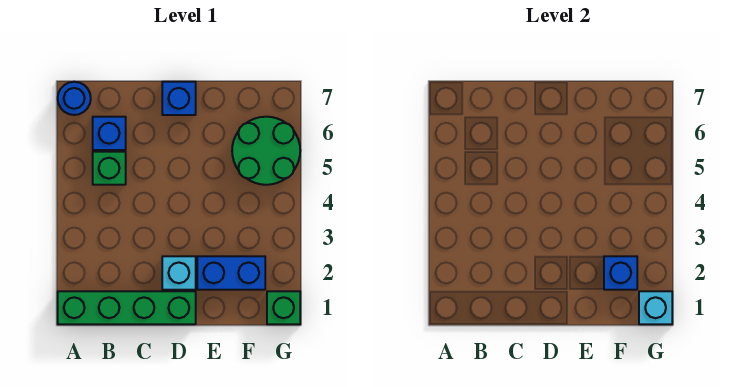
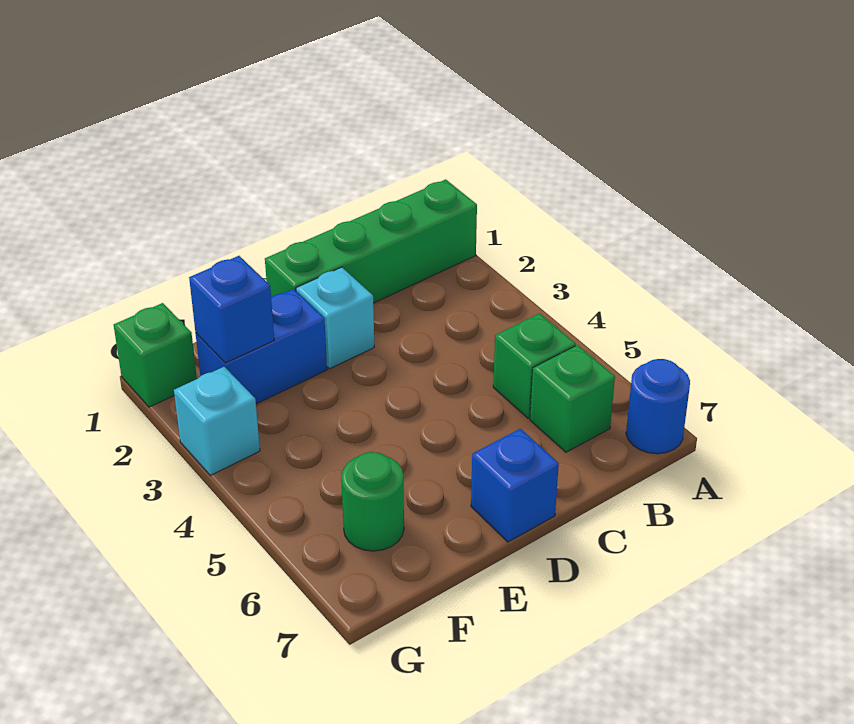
blue brick B6 level 1 -> green brick B6 level 1
green round brick F5:G6 level 1 -> green round brick F6 level 1
cyan brick G1 level 2 -> cyan brick G3 level 1

